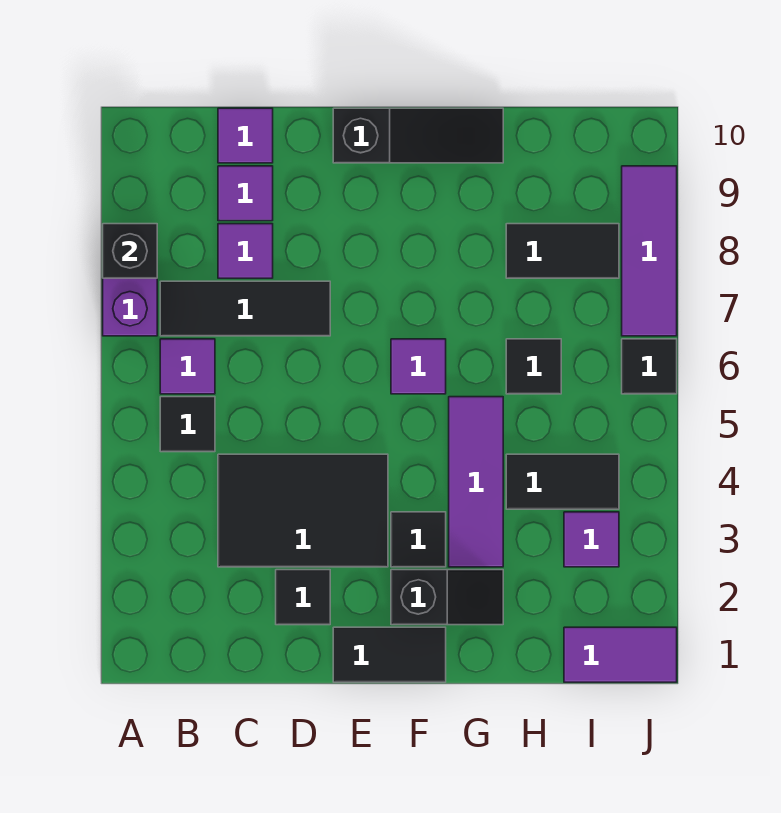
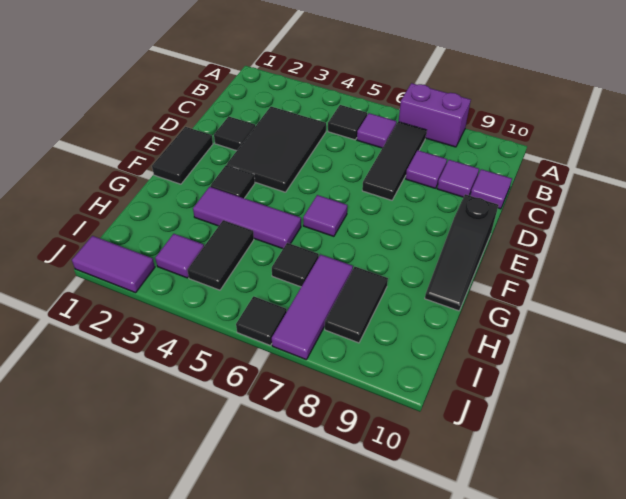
black brick A8 level 2 -> none
black slope F2:G2 level 1 top F -> none
purple tile I1:J1 level 1 -> purple tile J1:J2 level 1
purple tile J7:J9 level 1 -> purple tile H7:J7 level 1

